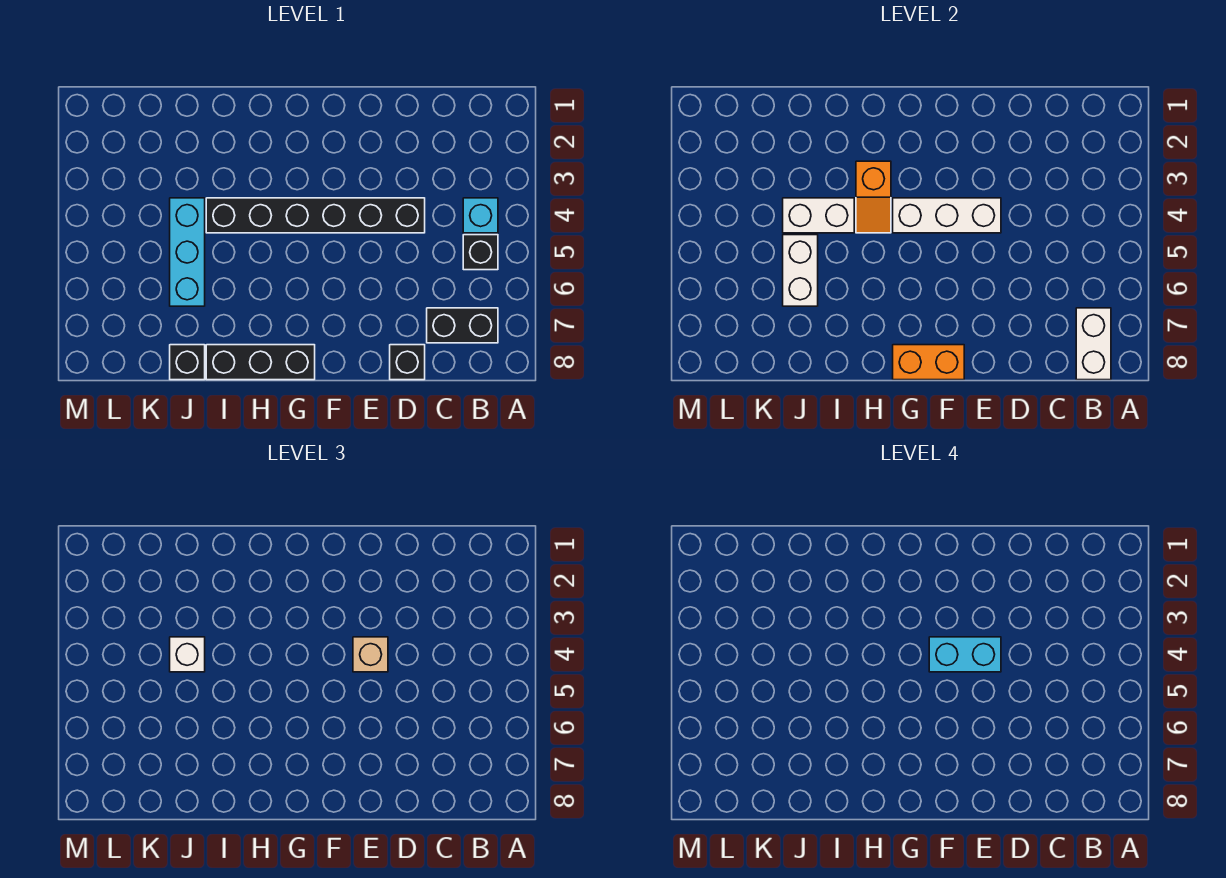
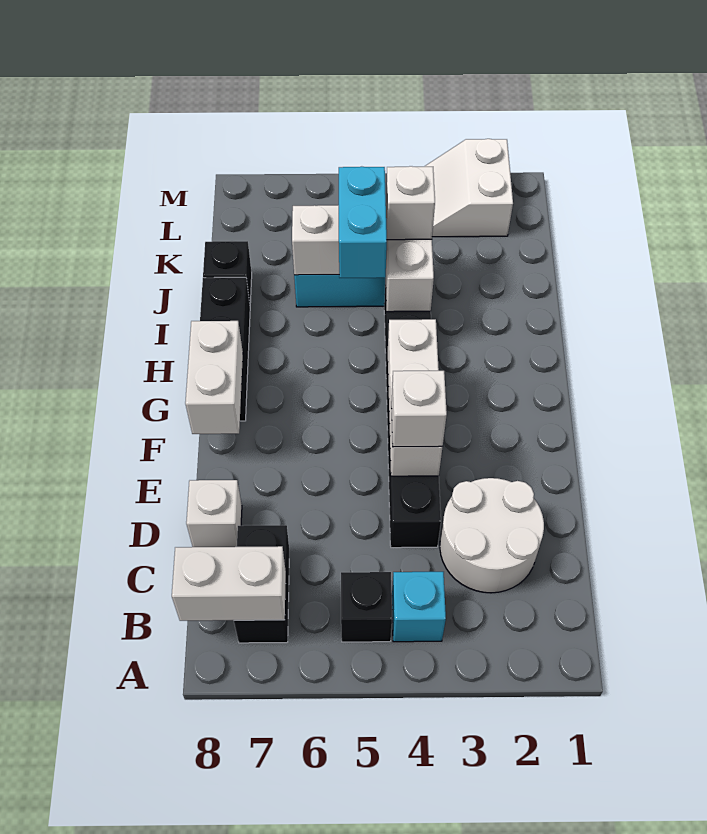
none -> white round brick C2:D3 level 1
black brick D8 level 1 -> white brick D8 level 1
tan brick E4 level 3 -> white brick E4 level 3
cyan brick E4:F4 level 4 -> cyan brick I5:J5 level 3
orange brick F8:G8 level 2 -> white brick F8:G8 level 2
orange slope H3:H4 level 2 top 3 -> none
none -> white slope L2:M3 level 1 top 2

